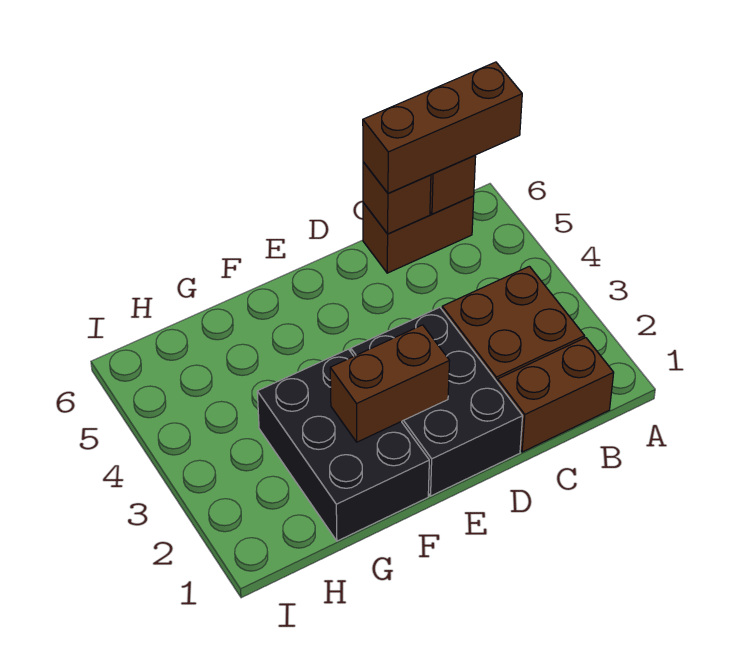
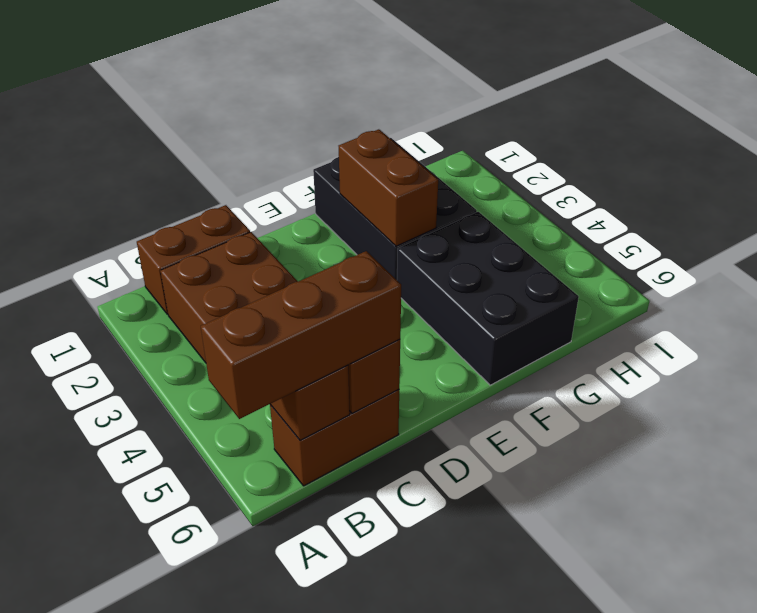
black brick D1:E3 level 1 -> black brick F4:G6 level 1
brown brick E2:F2 level 2 -> brown brick F2:F3 level 2

